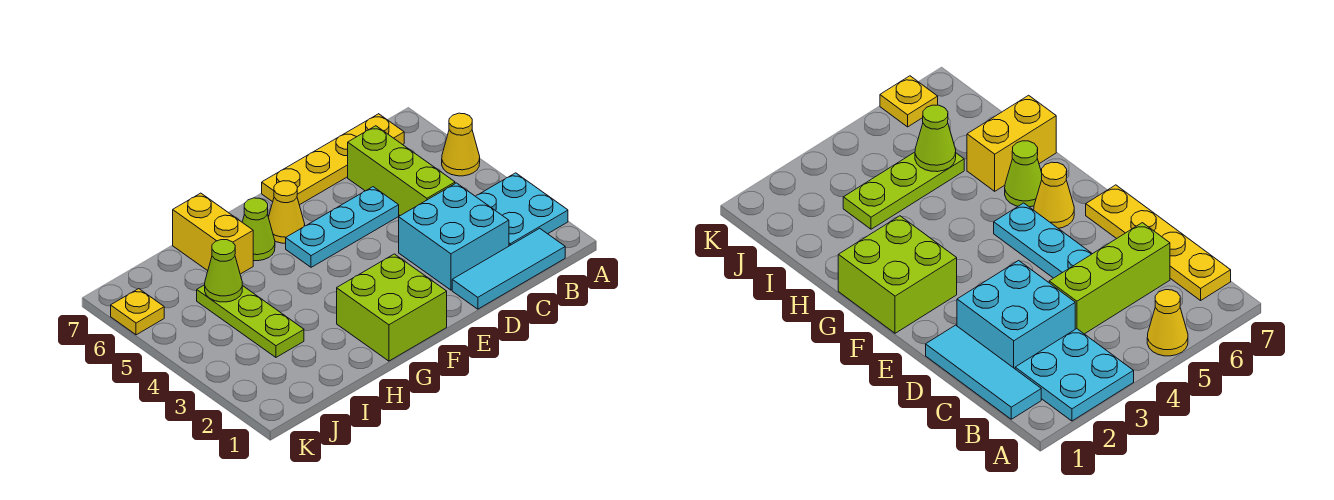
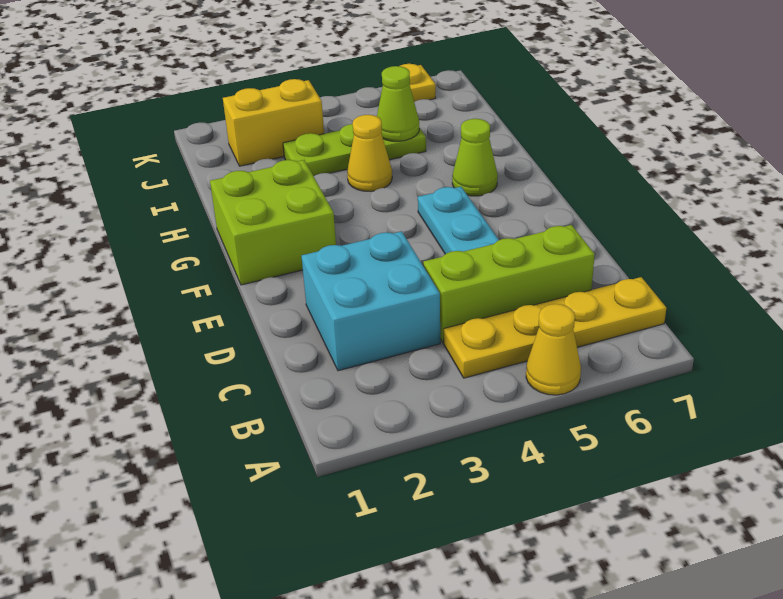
cyan plate A2:B3 level 1 -> none
cyan tile B1:D1 level 1 -> none
yellow plate B7:E7 level 1 -> yellow plate B4:B7 level 1
yellow cone F6 level 1 -> yellow cone H4 level 1
yellow brick H6:H7 level 1 -> yellow brick J2:J3 level 1

